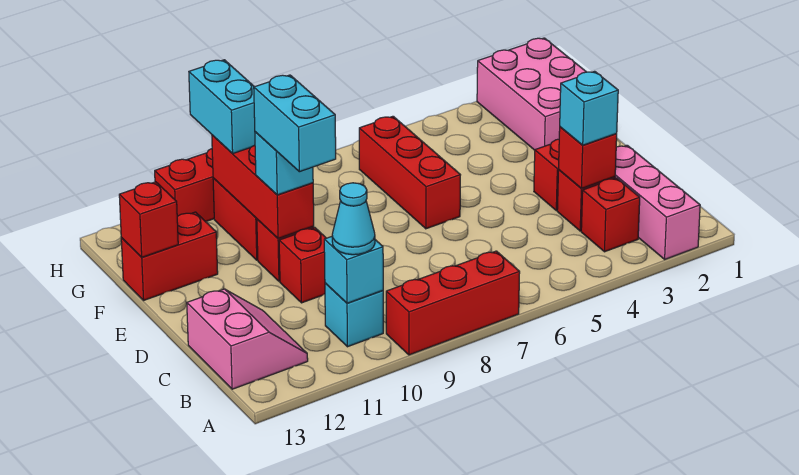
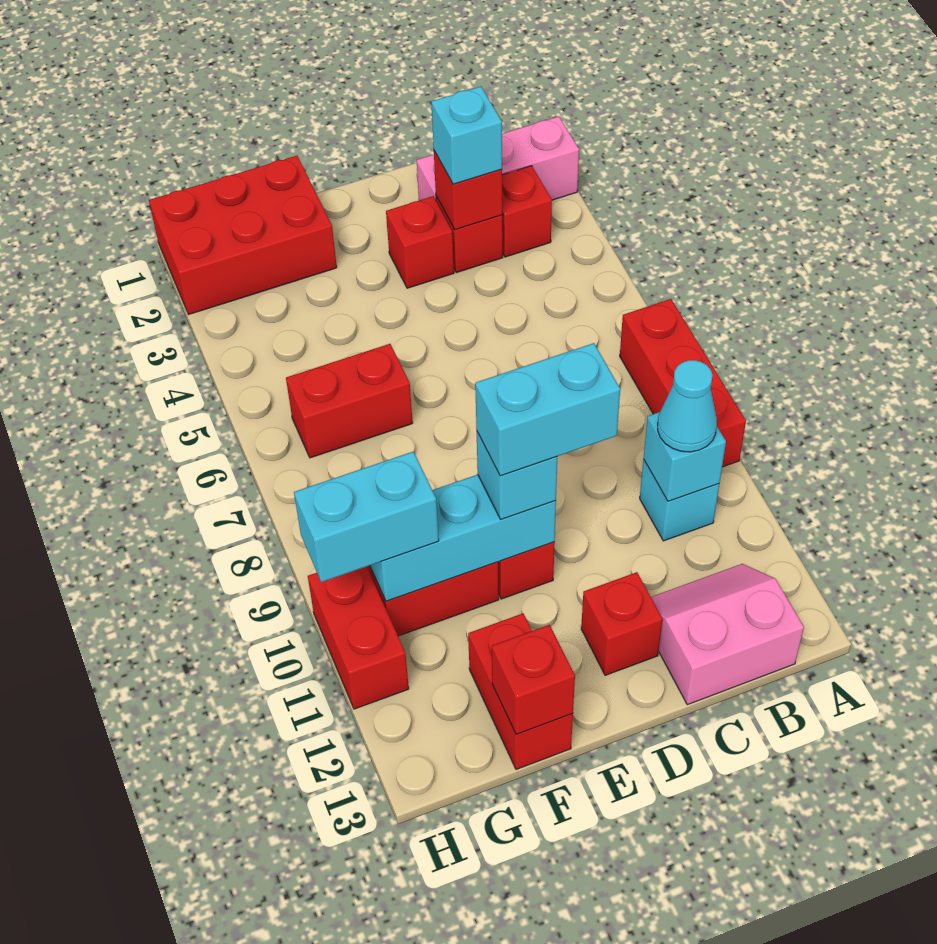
red brick D10 level 1 -> red brick D12 level 1
red brick E6:G6 level 1 -> red brick F6:G6 level 1
red brick E10:G10 level 2 -> cyan brick E10:G10 level 2
pink brick F1:H2 level 1 -> red brick F1:H2 level 1

